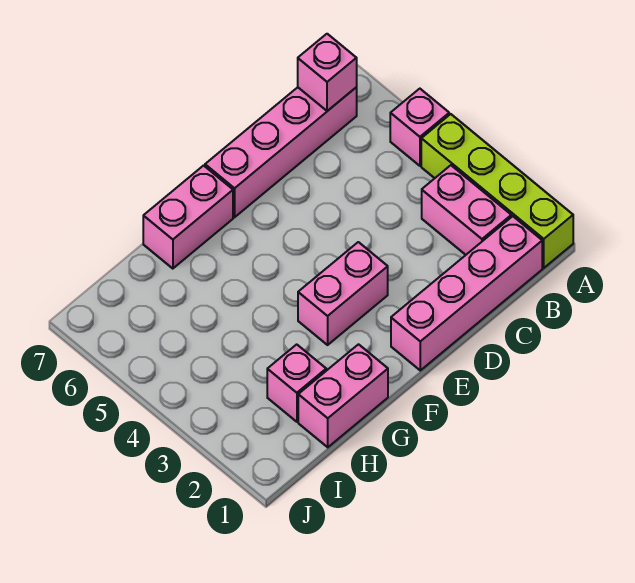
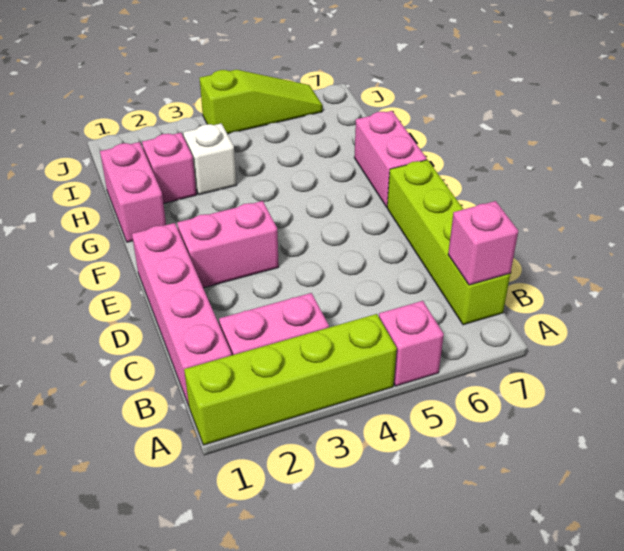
pink brick B7:E7 level 1 -> lime brick B7:E7 level 1
pink brick E3:F3 level 1 -> pink brick E2:E3 level 1
none -> white brick H3 level 1
none -> lime slope J4:J6 level 1 top 4

